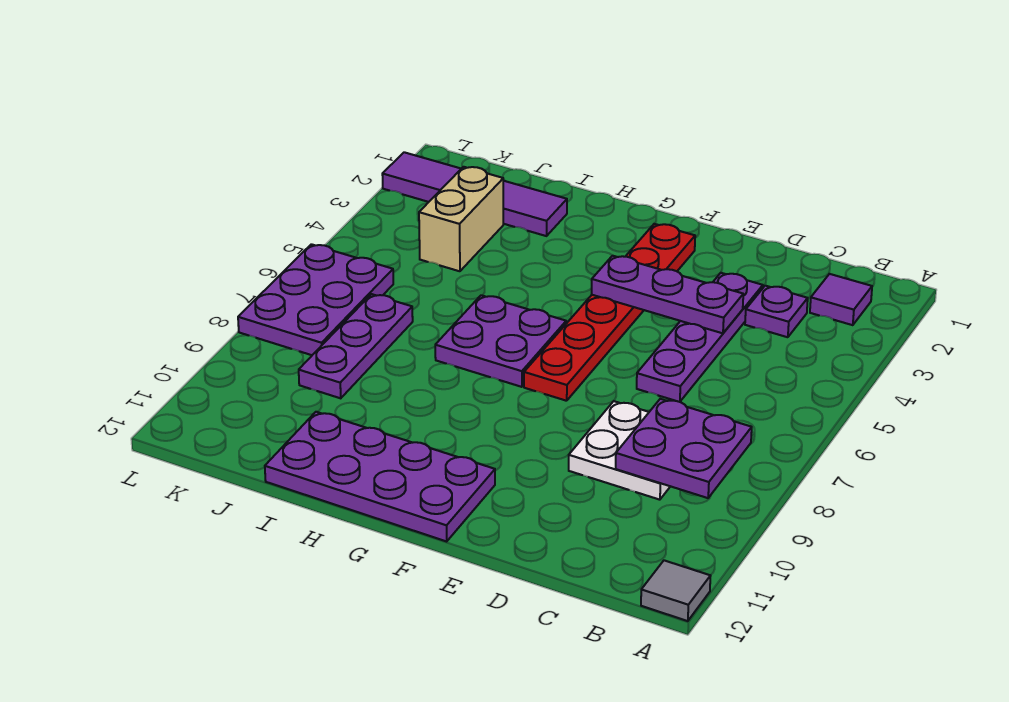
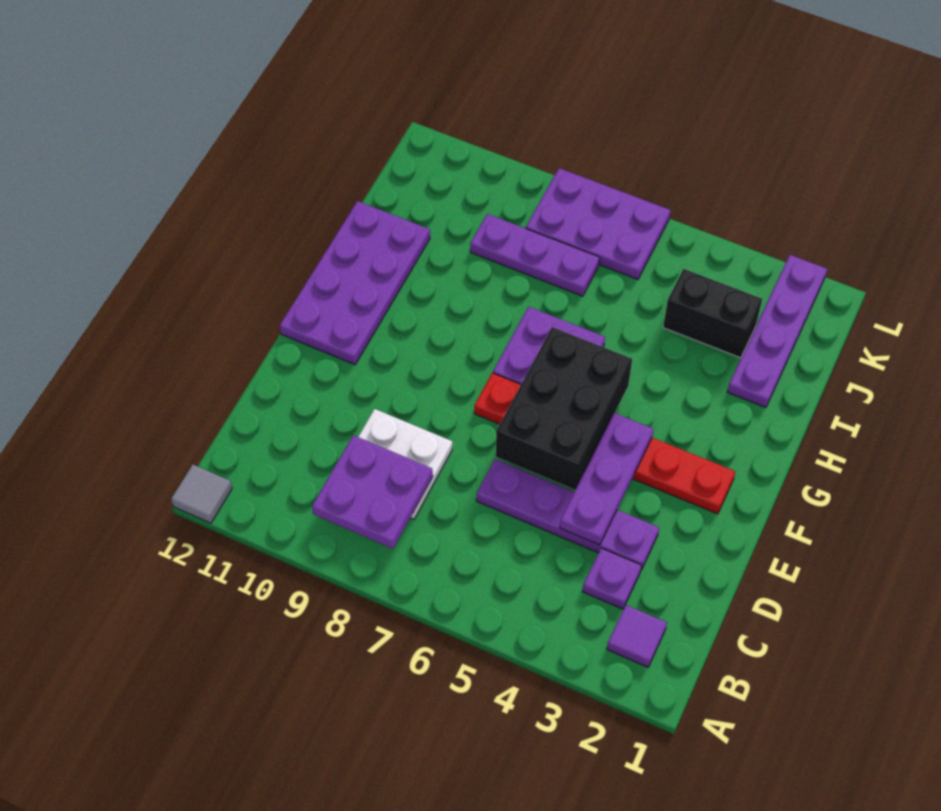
none -> black brick E5:G6 level 2
purple tile I2:L2 level 1 -> purple plate I2:L2 level 1
tan brick J3:J4 level 1 -> black brick J3:J4 level 1

